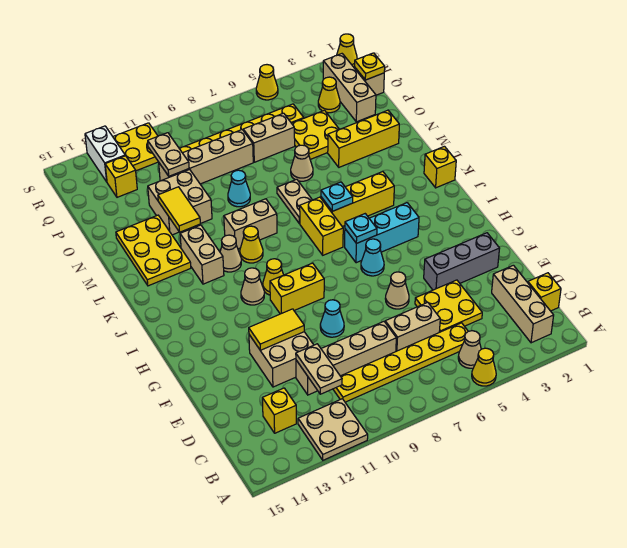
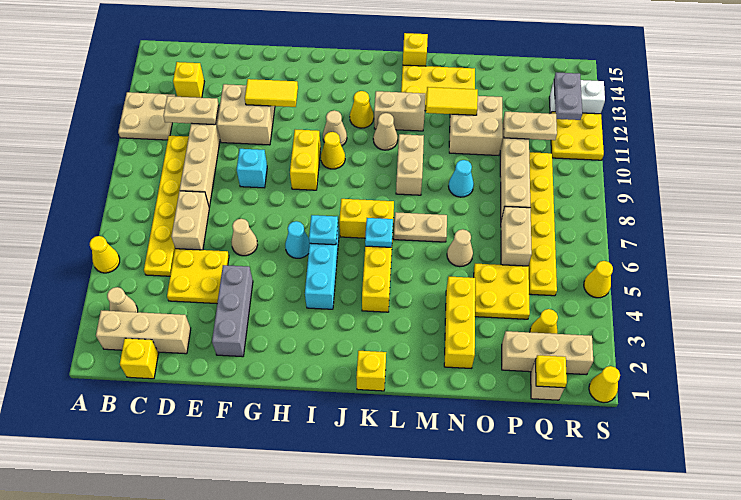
tan cone B5 level 1 -> tan cone B3 level 1
cyan cone F9 level 1 -> cyan brick F9 level 1
yellow tile F11:F12 level 2 -> yellow tile F12:G12 level 2
yellow cone K10 level 1 -> yellow cone J12 level 1
yellow brick Q13 level 1 -> yellow brick L15 level 1
none -> grey plate R12:R13 level 2

